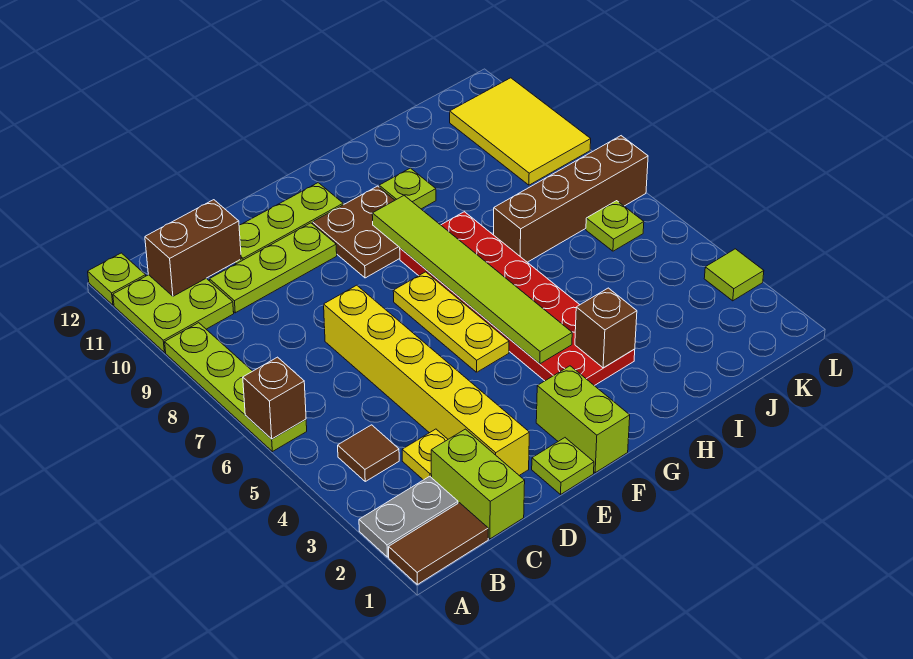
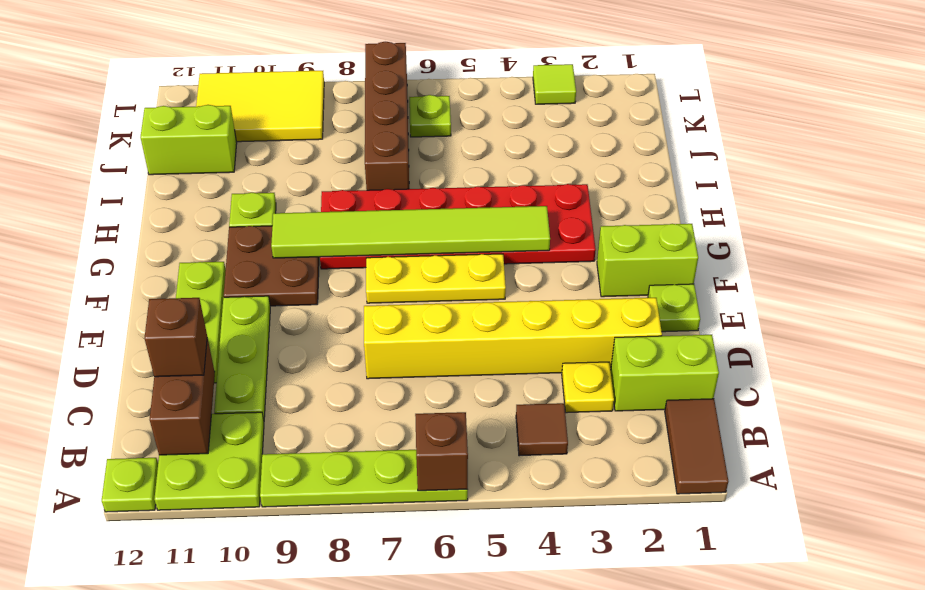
grey plate A2:B2 level 1 -> none
brown brick H3 level 2 -> brown brick C11 level 3
none -> lime brick J11:J12 level 1

